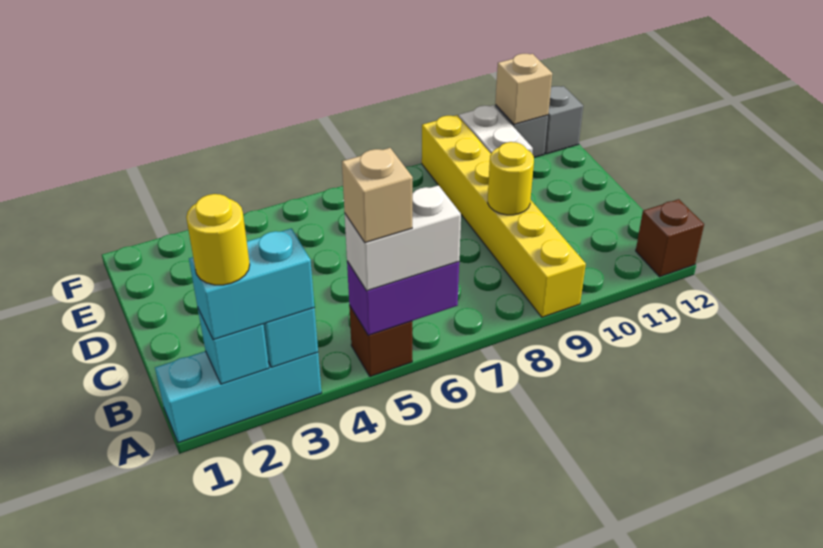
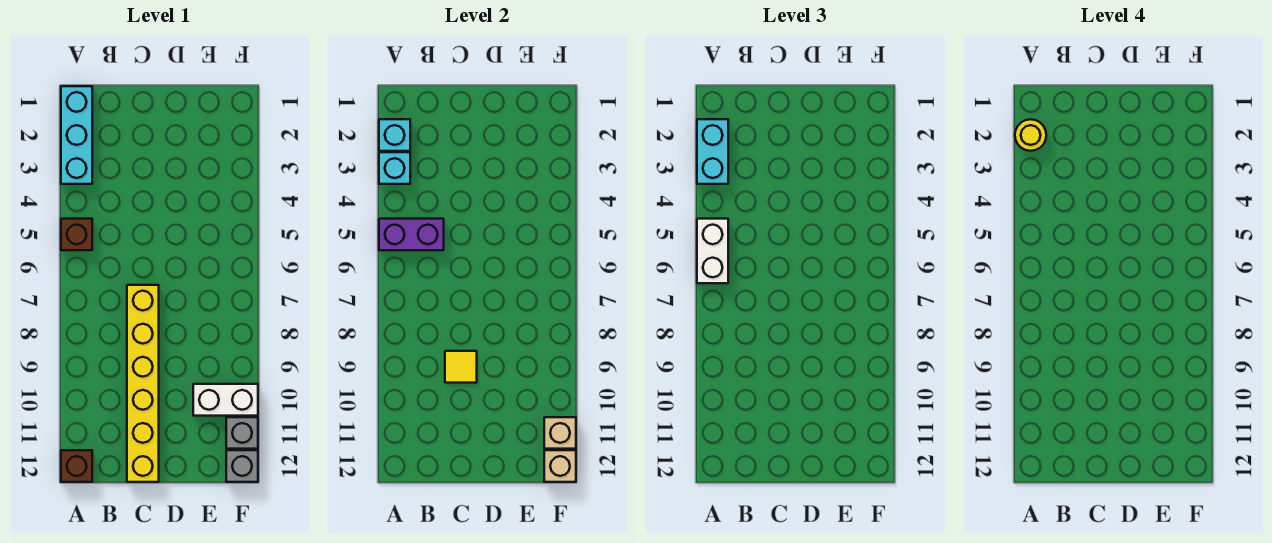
purple brick A5:A6 level 2 -> purple brick A5:B5 level 2
tan brick A5 level 4 -> tan brick F12 level 2
yellow brick A9:F9 level 1 -> yellow brick C7:C12 level 1
yellow round brick C9 level 2 -> yellow tile C9 level 2

